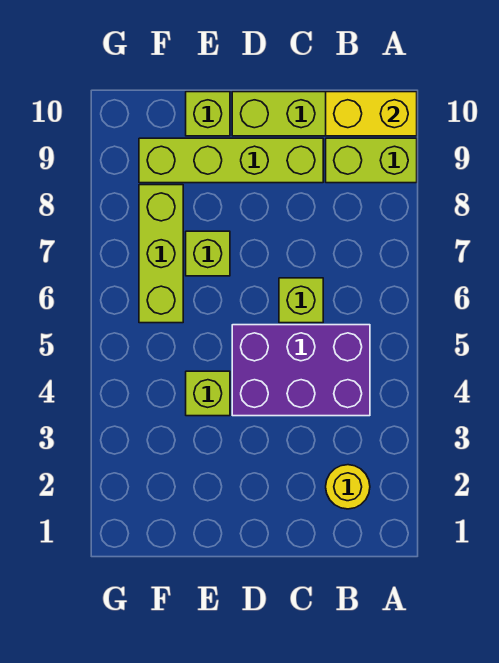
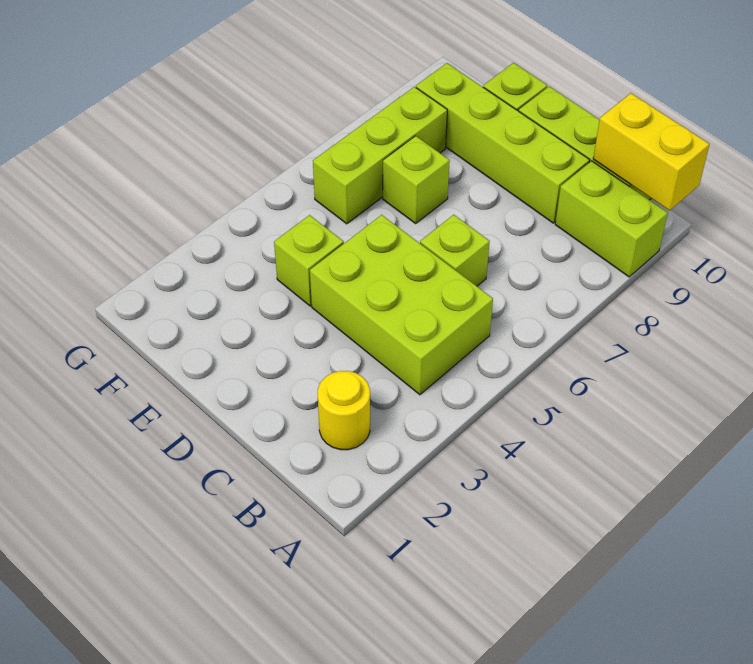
purple brick B4:D5 level 1 -> lime brick B4:D5 level 1

